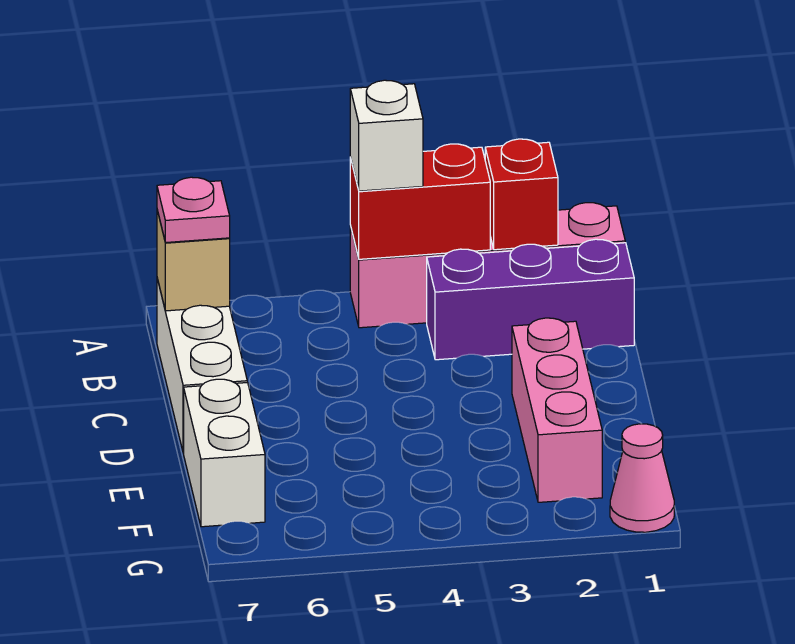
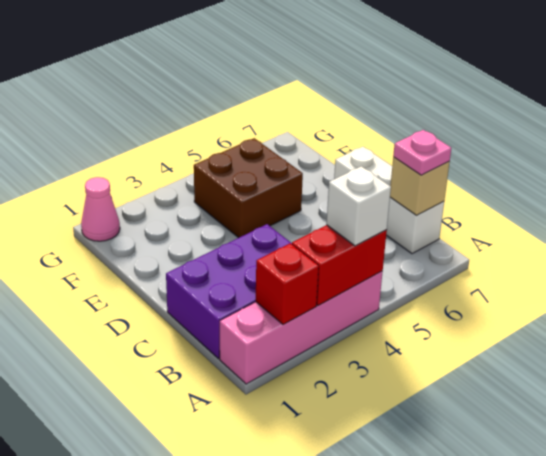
purple brick B1:B3 level 1 -> purple brick B1:C3 level 1
pink brick D2:F2 level 1 -> none
none -> brown brick E4:F5 level 1
white brick E7:F7 level 1 -> none

